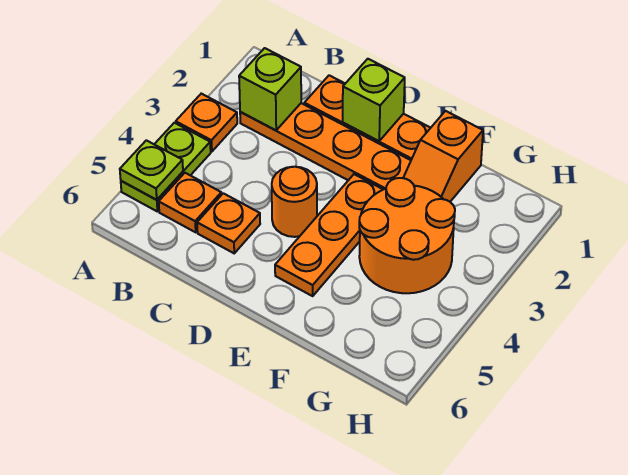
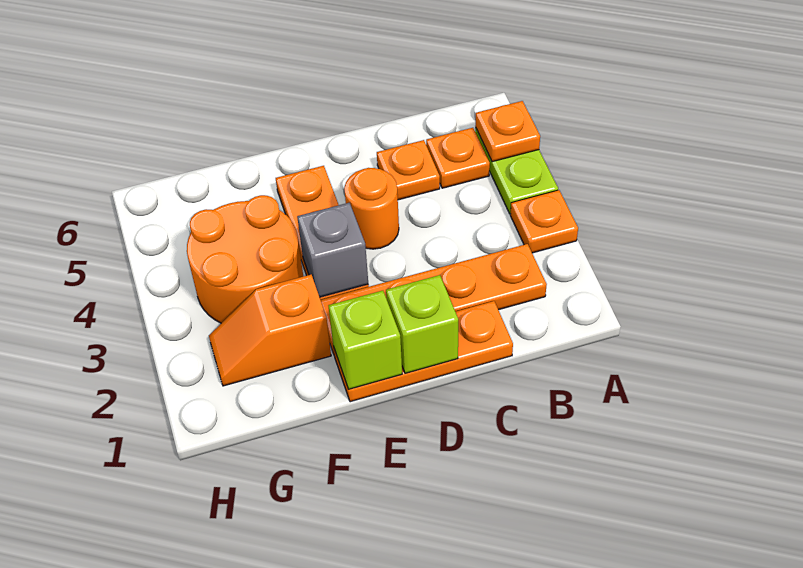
lime plate A5 level 2 -> orange plate A5 level 2
lime brick B2 level 2 -> lime brick E1 level 2
none -> grey brick E3 level 2
orange slope F1:F2 level 1 top 1 -> orange slope F2:G2 level 1 top F

